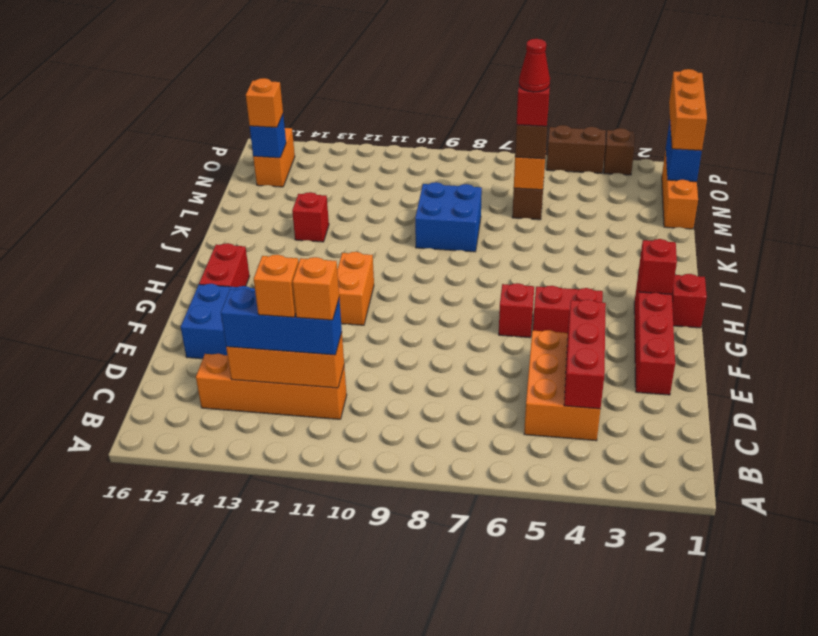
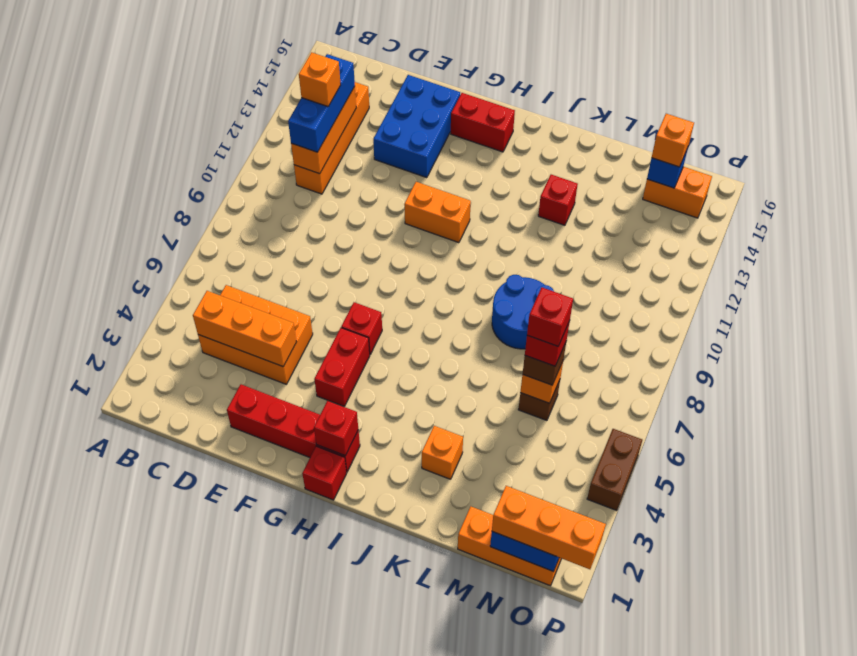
red brick C4:E4 level 2 -> orange brick C4:E4 level 2
orange brick C11 level 4 -> orange brick K3 level 1
blue brick K8:L9 level 1 -> blue round brick K8:L9 level 1
red cone M6 level 5 -> red brick M6 level 5
brown brick P3 level 1 -> none

